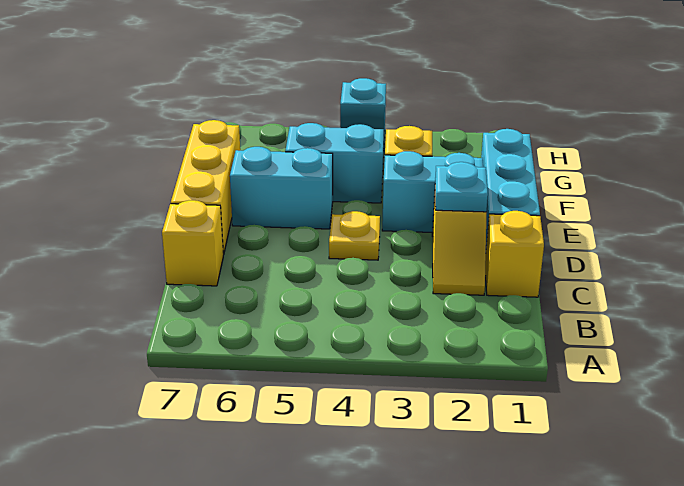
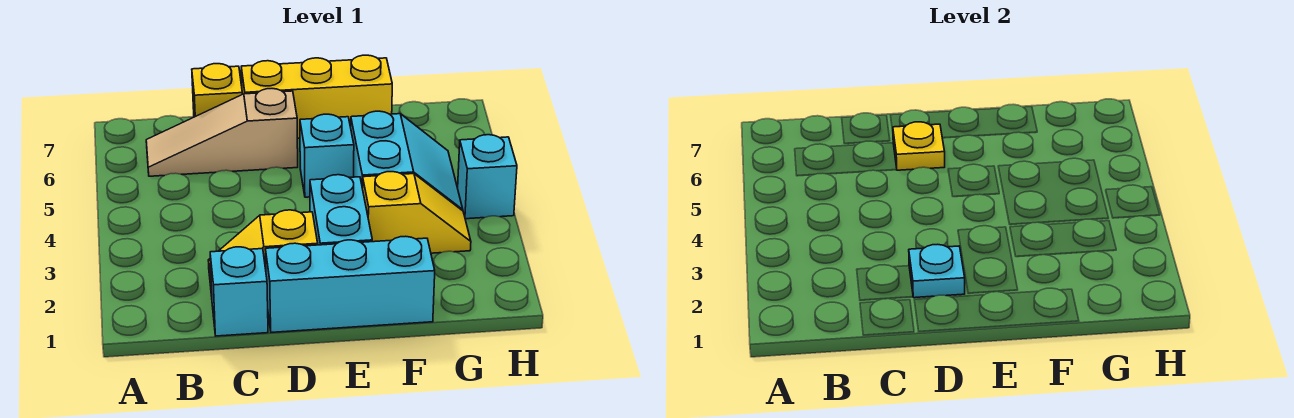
none -> tan slope B6:D6 level 1 top D
yellow brick C1 level 1 -> cyan brick C1 level 1
yellow plate D4 level 1 -> yellow plate D6 level 2
cyan brick E5:E6 level 1 -> cyan brick E5 level 1

